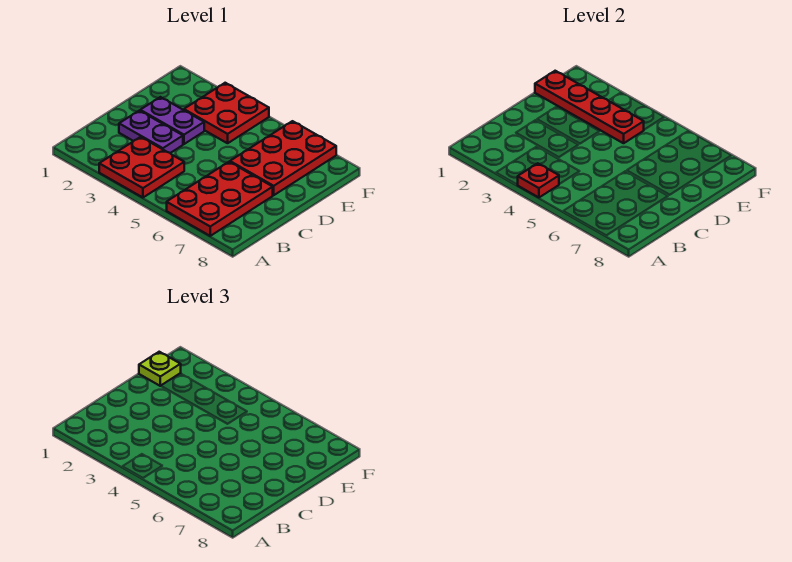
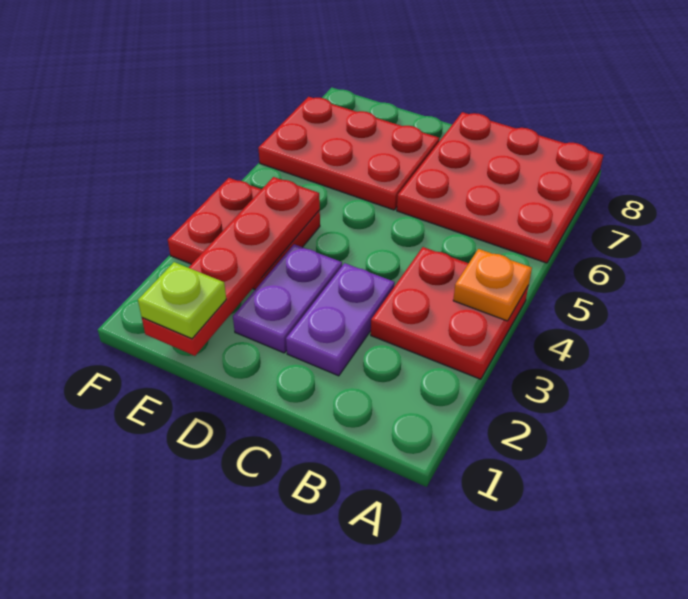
red plate A4 level 2 -> orange plate A4 level 2
red plate A6:C7 level 1 -> red plate A6:C8 level 1

